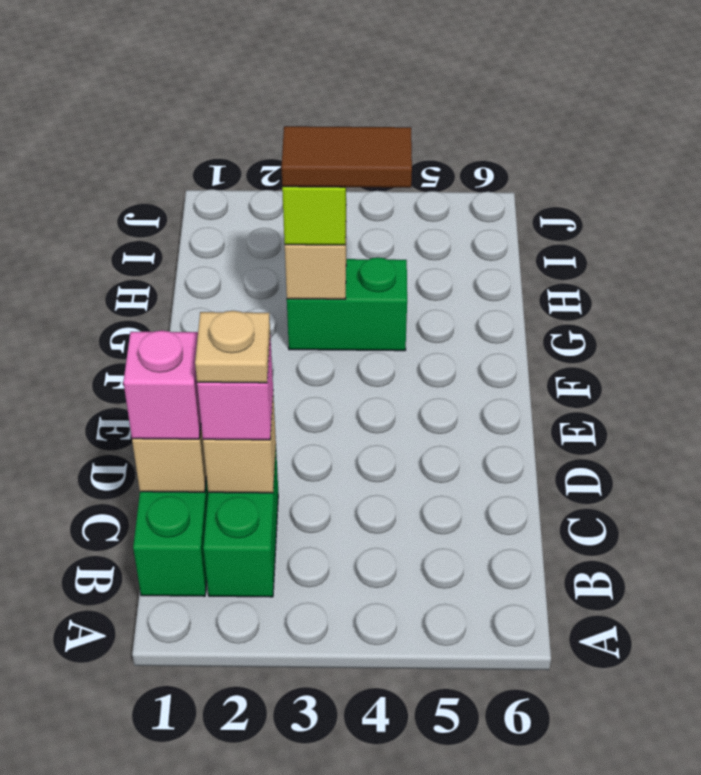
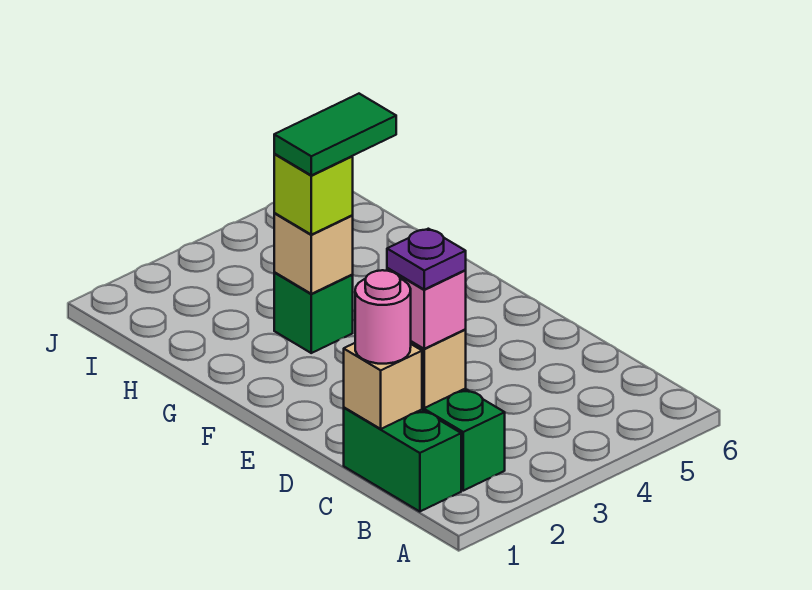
pink brick C1 level 3 -> pink round brick C1 level 3
tan plate C2 level 4 -> purple plate C2 level 4
green brick G3:G4 level 1 -> green brick G3 level 1
brown tile G3:G4 level 4 -> green tile G3:G4 level 4

